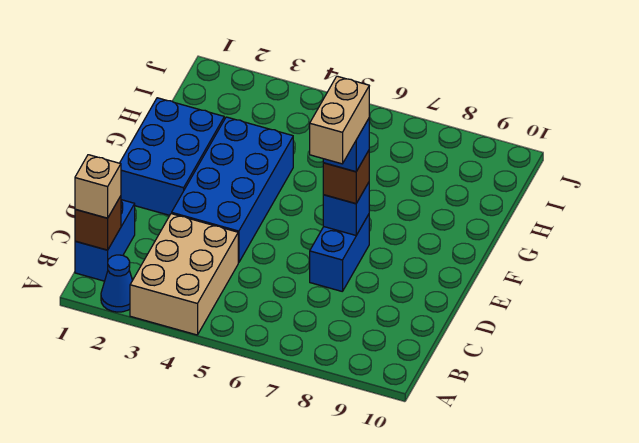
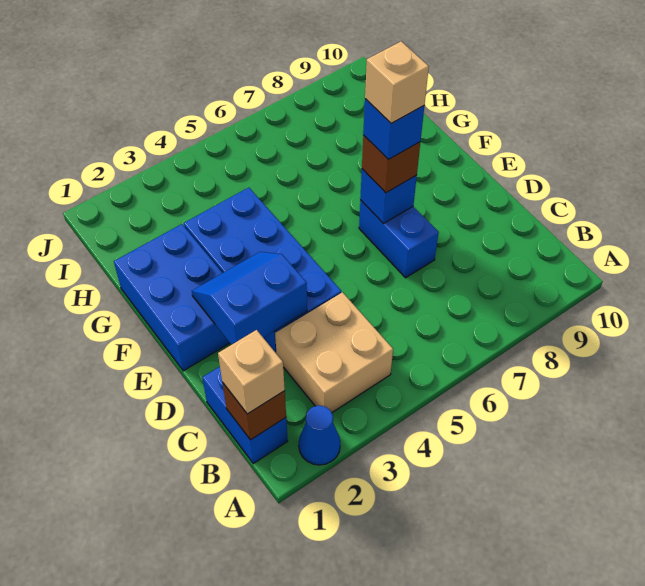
tan brick A3:C4 level 1 -> tan brick B3:C4 level 1
none -> blue slope D2:E3 level 2 top D
tan brick D7:E7 level 5 -> tan brick E7 level 5

